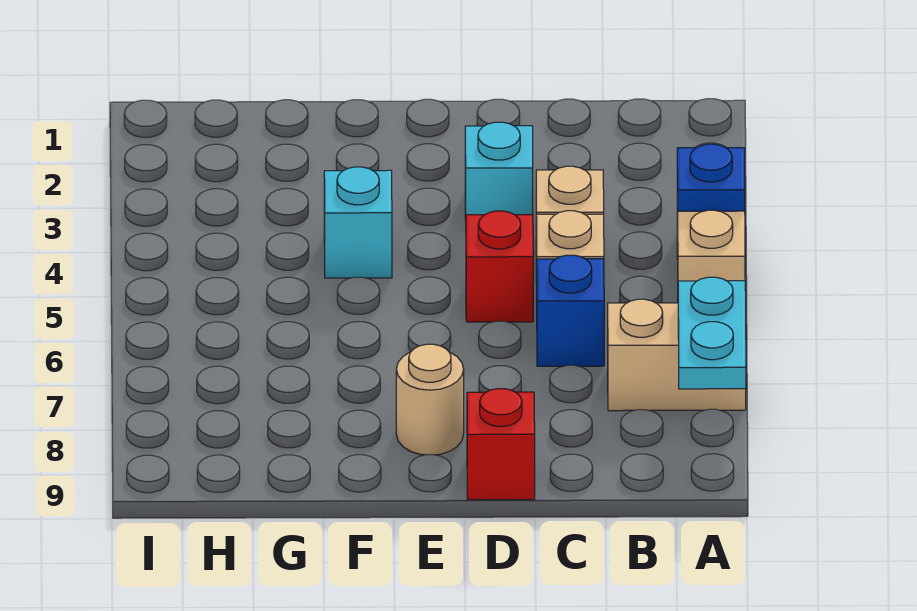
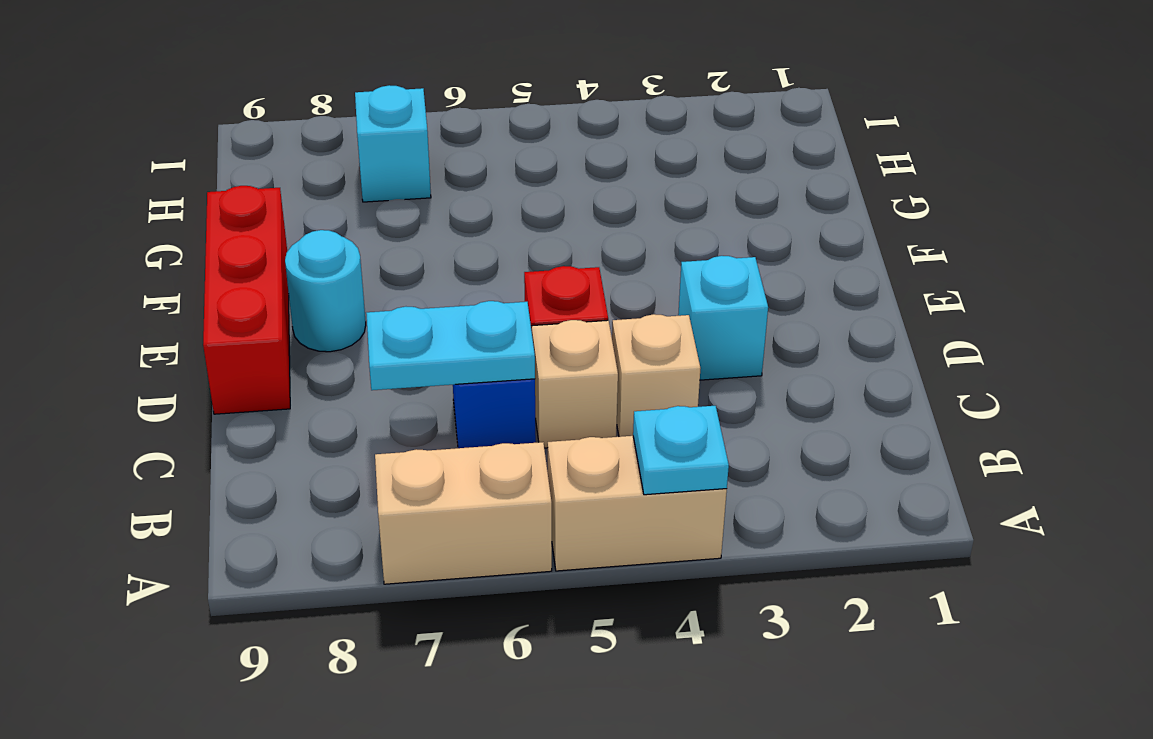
blue plate A4 level 2 -> cyan plate A4 level 2
tan brick A7:B7 level 1 -> tan brick A6:A7 level 1
cyan plate A7:A8 level 2 -> cyan plate C6:C7 level 2
red brick D9 level 1 -> red brick D9:F9 level 1
tan round brick E8 level 1 -> cyan round brick E8 level 1
cyan brick F4 level 1 -> cyan brick H7 level 1

